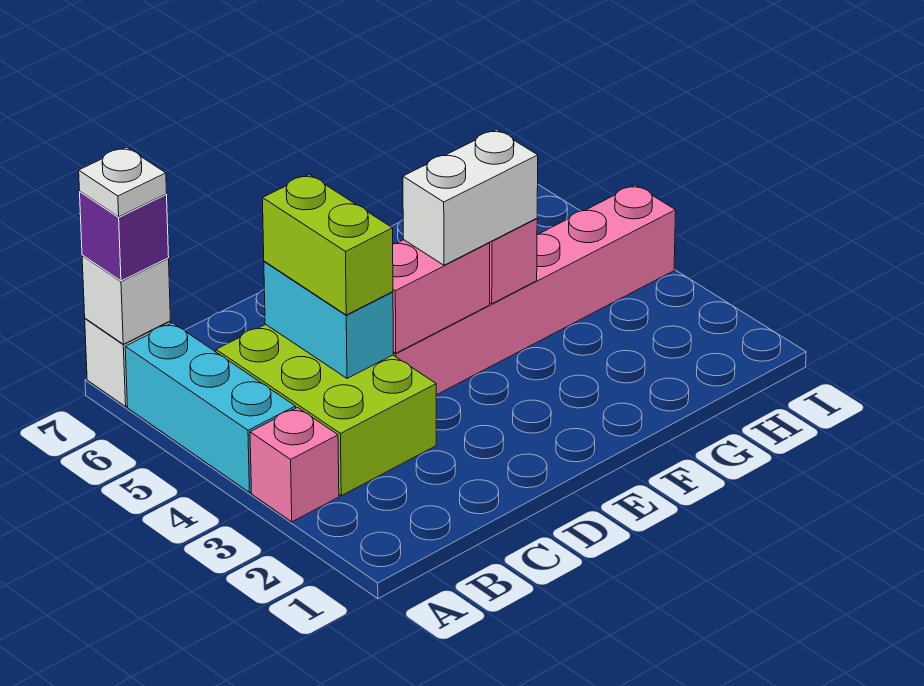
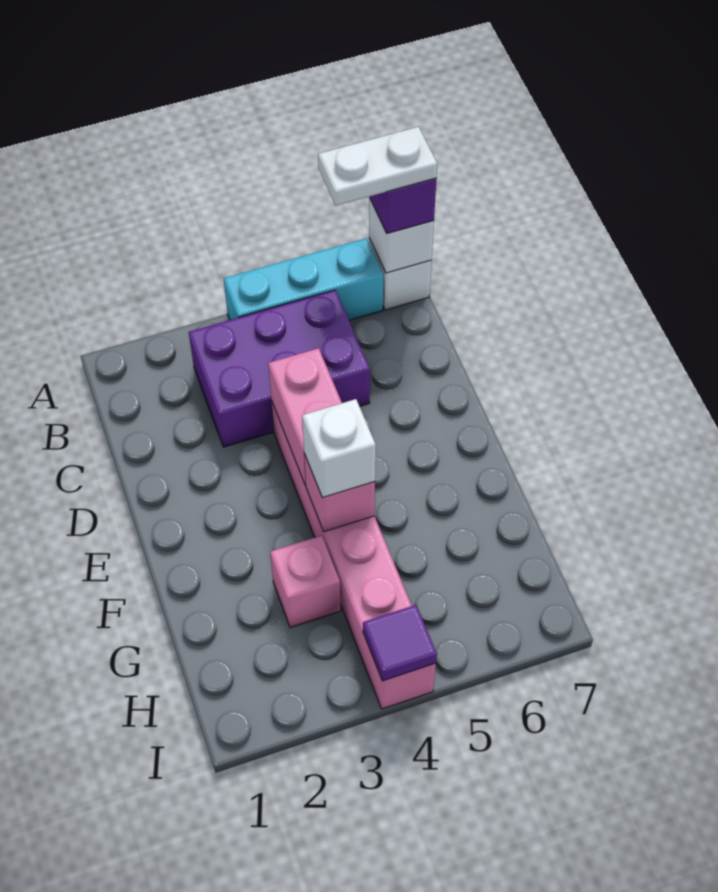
pink brick A3 level 1 -> pink brick G3 level 1
white plate A7 level 4 -> white plate A6:A7 level 4
lime brick B3:C5 level 1 -> purple brick B3:C5 level 1
cyan brick C4:C5 level 2 -> none
lime brick C4:C5 level 3 -> none
white brick E4:F4 level 3 -> white brick F4 level 3
none -> purple tile I4 level 2

